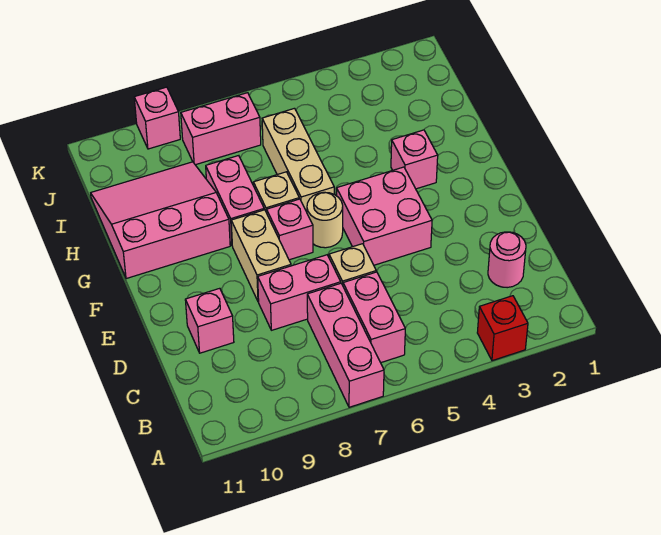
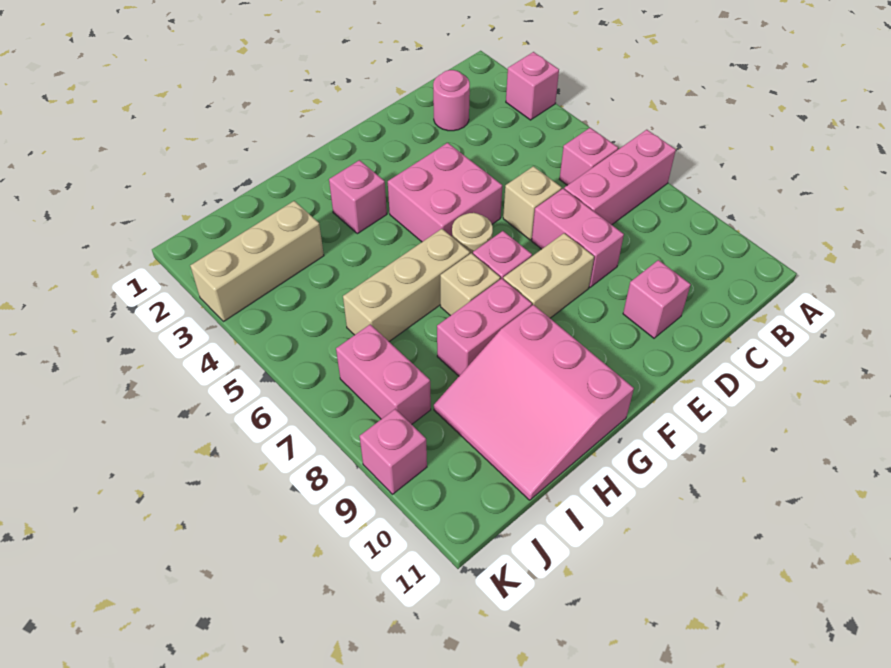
red brick A3 level 1 -> pink brick A3 level 1
pink brick B6:C6 level 1 -> pink brick B6 level 1
none -> tan brick I3:K3 level 1

